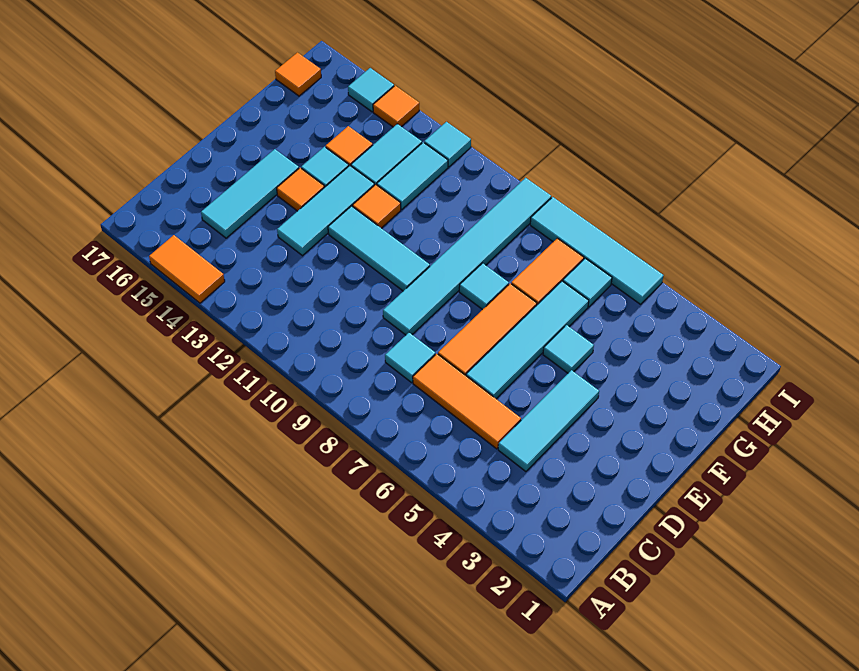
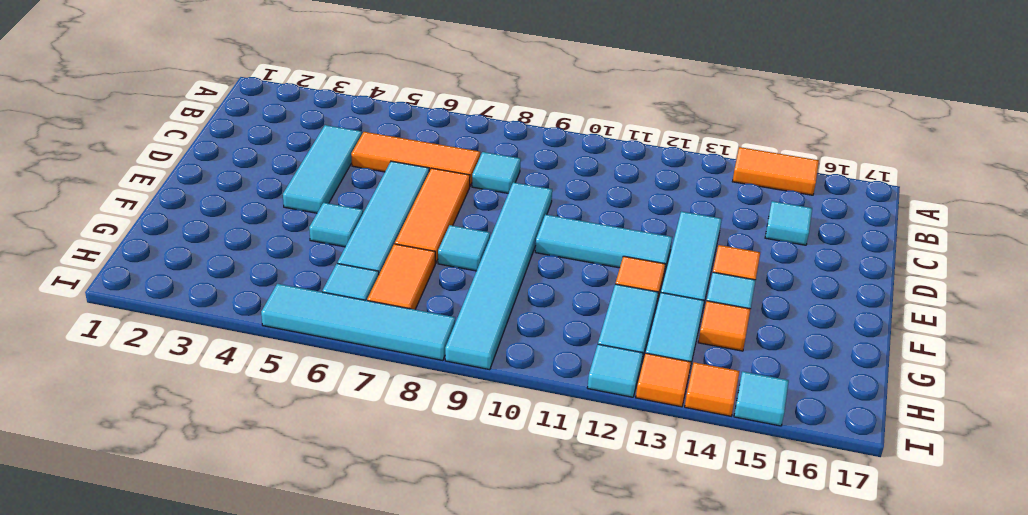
cyan tile C15:E15 level 1 -> cyan tile C15 level 1
orange tile H17 level 1 -> orange tile I13 level 1

